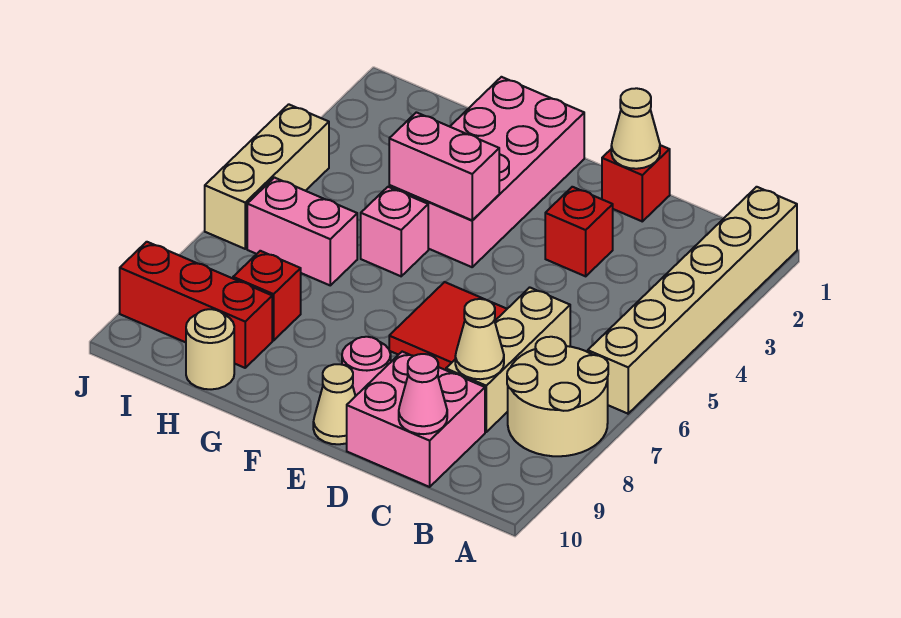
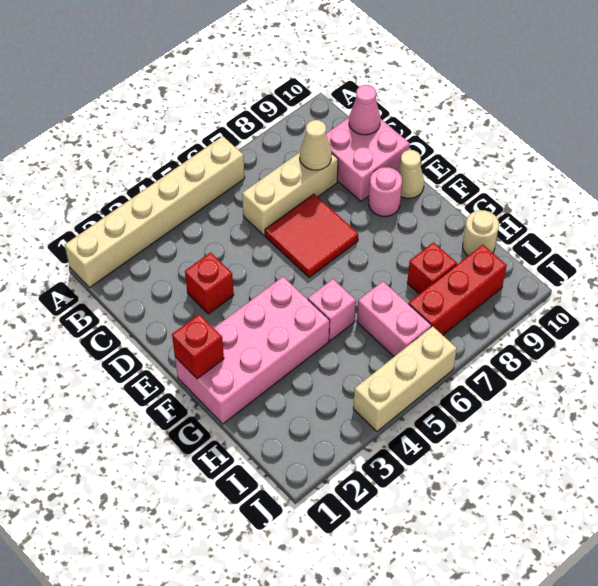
tan round brick A7:B8 level 1 -> none
red brick D1 level 1 -> red brick F1 level 2
tan cone D1 level 2 -> none
pink brick F4:G4 level 2 -> none
red brick H9:J9 level 1 -> red brick I7:I9 level 1

